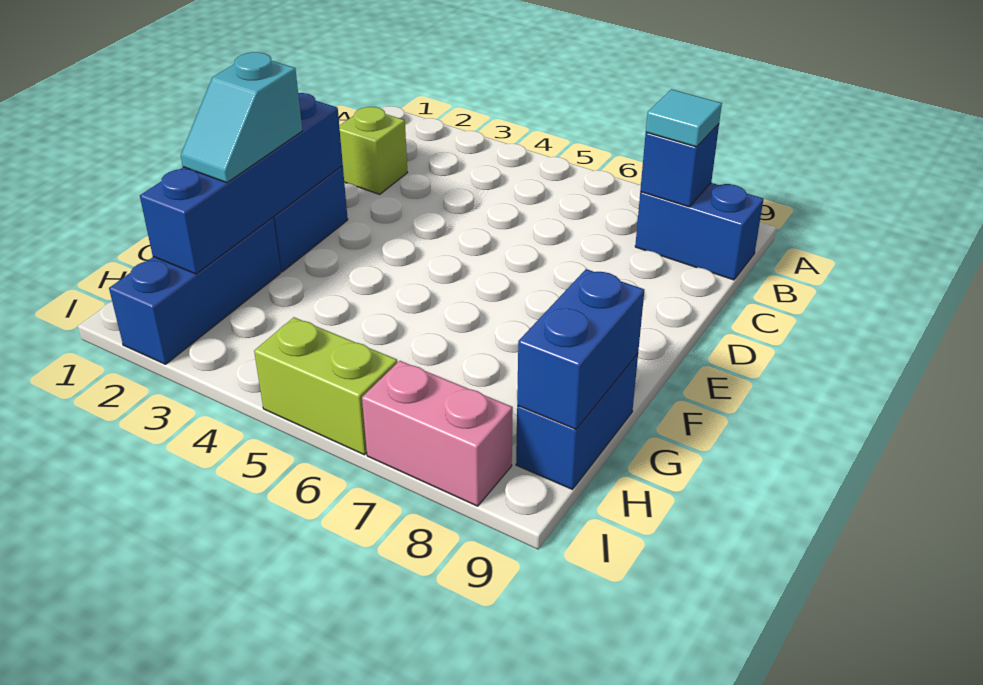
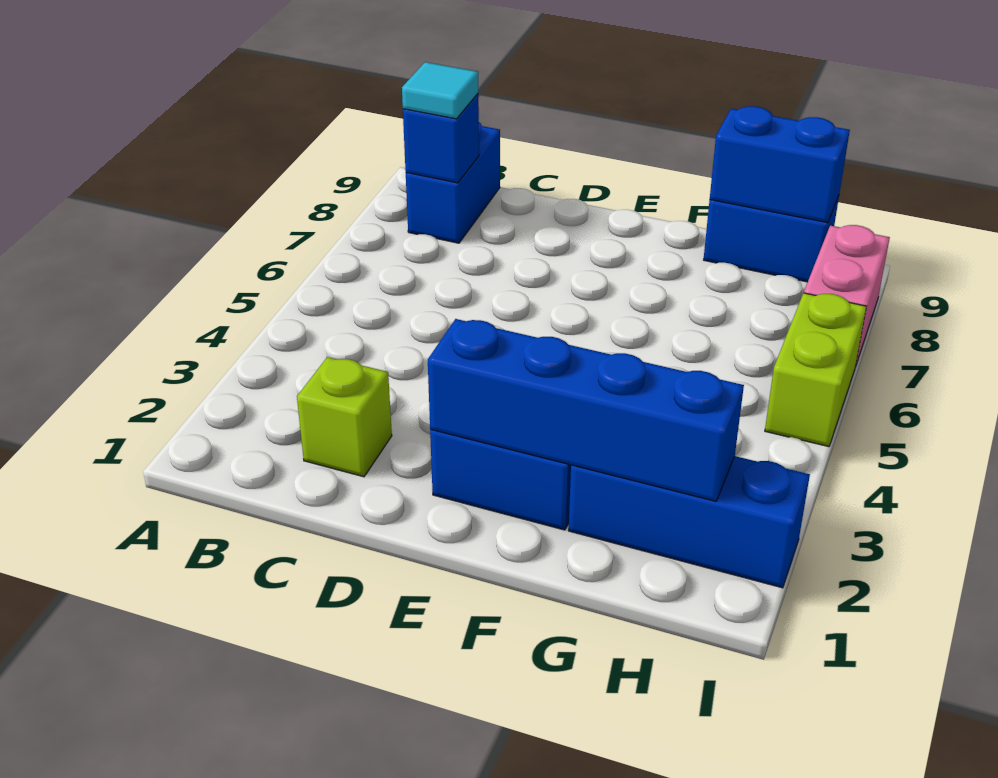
cyan slope F2:G2 level 3 top F -> none

